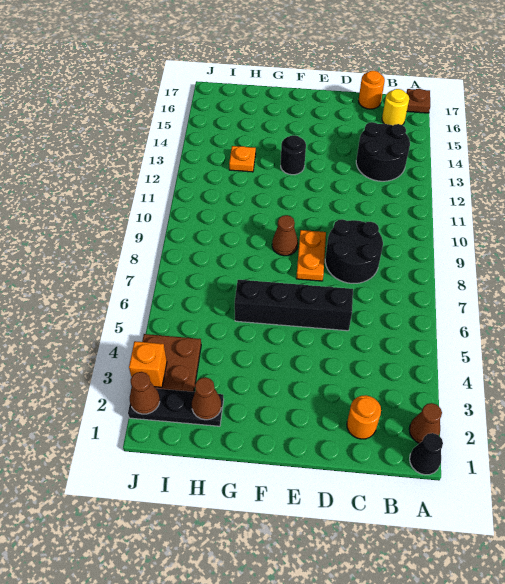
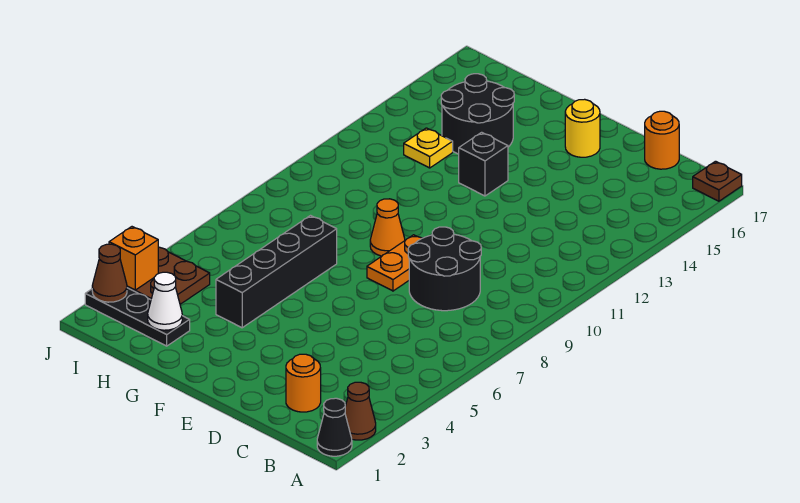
black round brick B13:C14 level 1 -> black round brick G14:H15 level 1
yellow round brick B16 level 1 -> yellow round brick E16 level 1
black brick D6:G6 level 1 -> black brick G4:G7 level 1
brown cone F9 level 1 -> orange cone F9 level 1
black round brick F13 level 1 -> black brick F13 level 1
brown cone H2 level 2 -> white cone H2 level 2
orange plate H13 level 1 -> yellow plate H13 level 1

